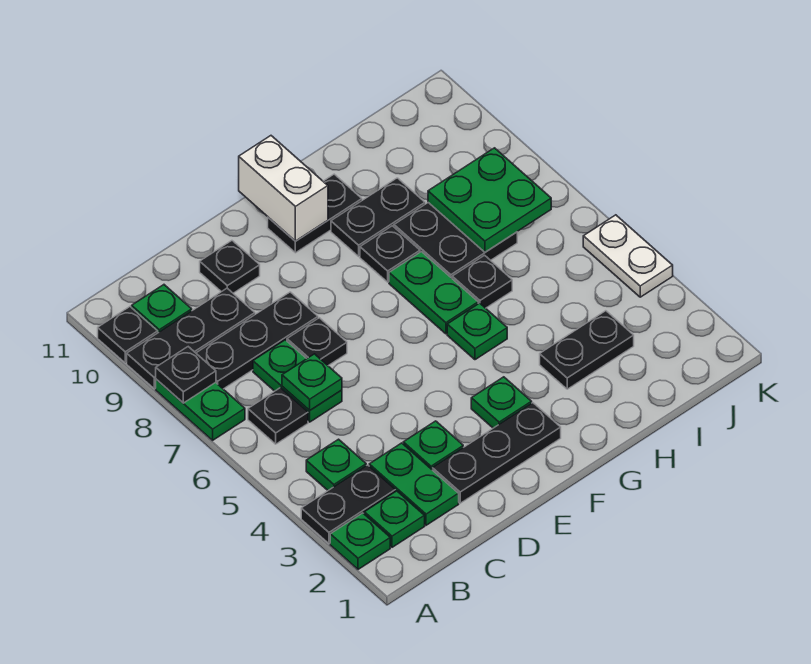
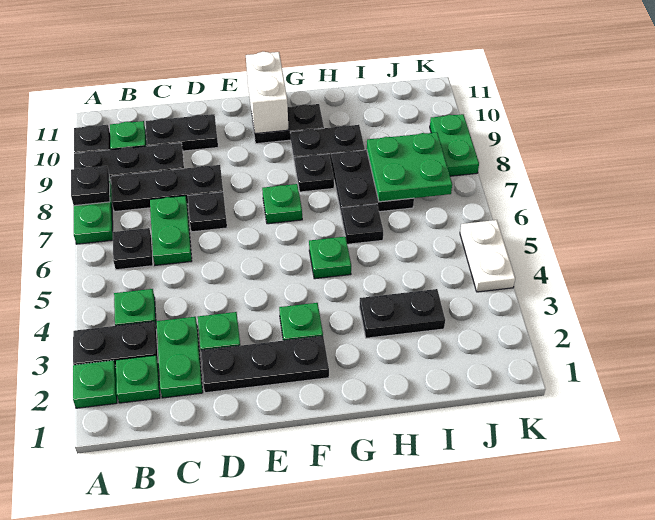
green plate C6 level 2 -> green plate F7 level 1
black plate D10 level 1 -> black plate C10:D10 level 1
green plate G6:G7 level 1 -> green plate K8:K9 level 1

